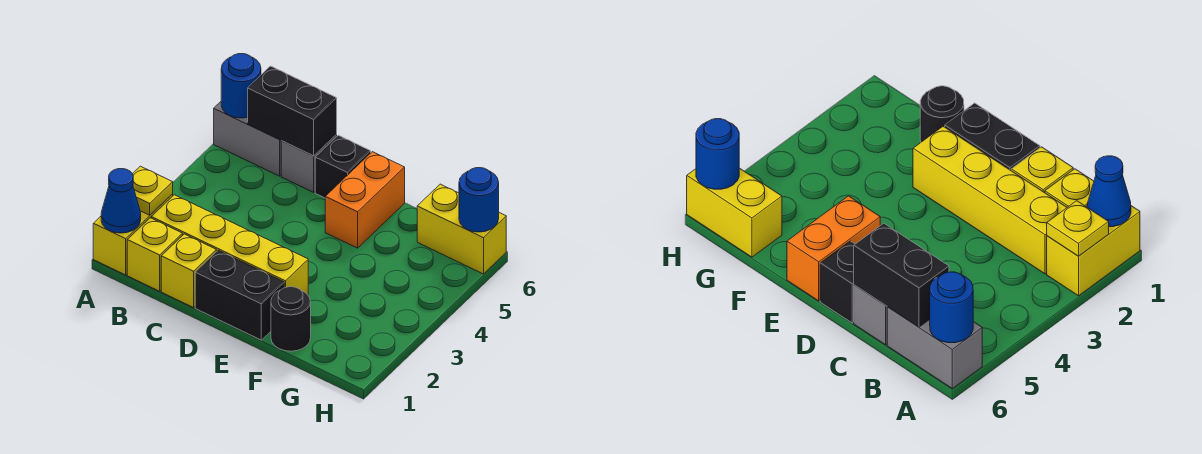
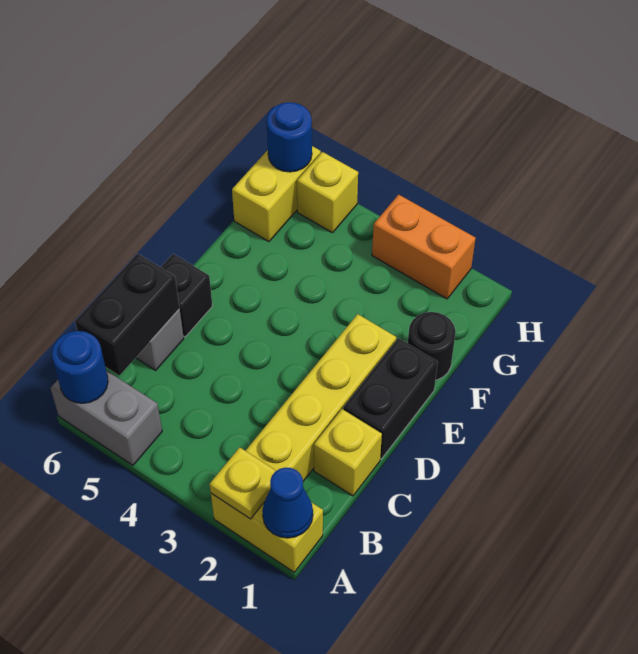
grey brick A6:B6 level 1 -> grey brick A5:A6 level 1
yellow brick B1 level 1 -> yellow brick H5 level 1
orange brick E5:E6 level 1 -> orange brick H2:H3 level 1

